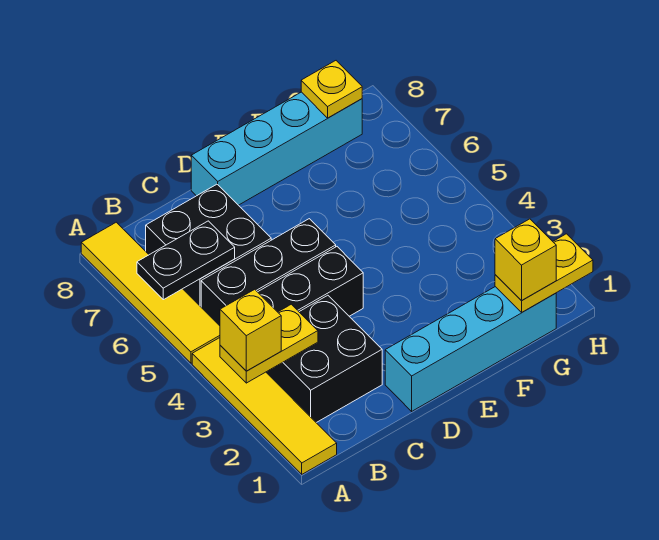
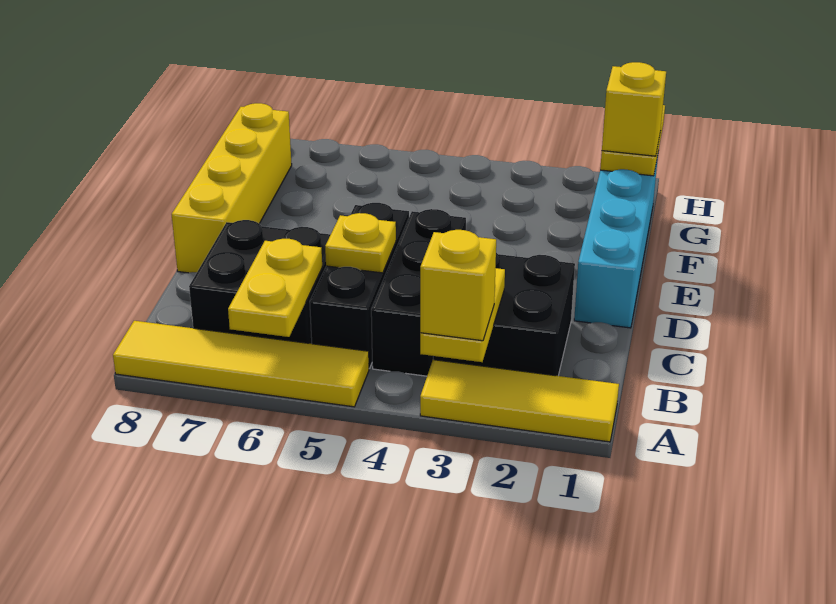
yellow tile A1:A4 level 1 -> yellow tile A1:A3 level 1
black plate A6:B6 level 2 -> yellow plate A6:B6 level 2
cyan brick D8:G8 level 1 -> yellow brick D8:G8 level 1
yellow plate G8 level 2 -> yellow plate C5 level 2

